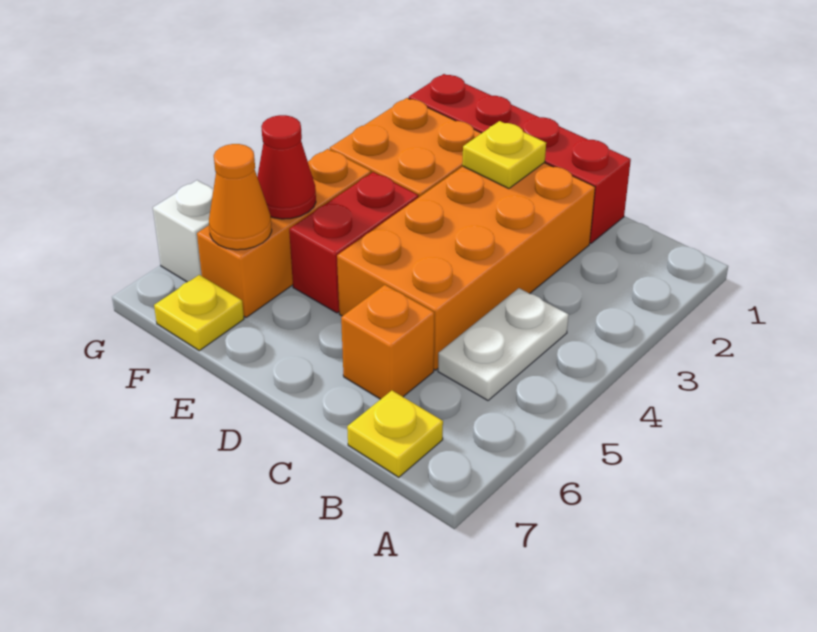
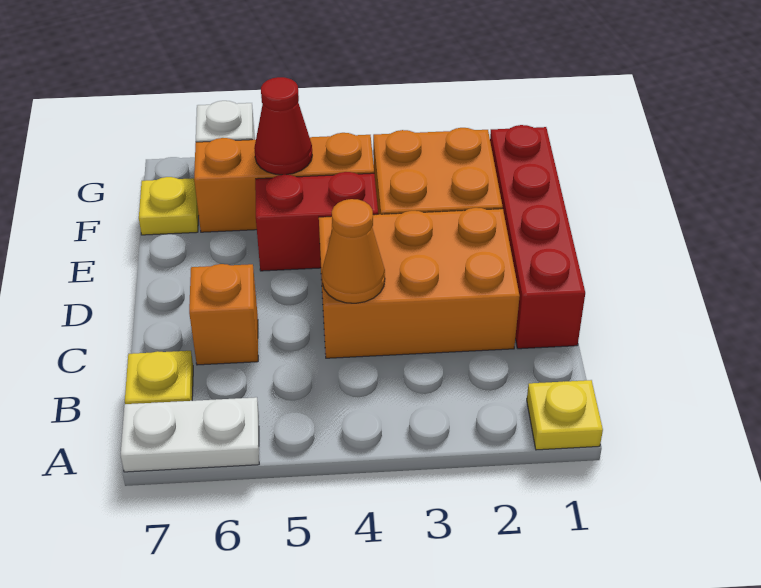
white plate B4:B5 level 1 -> white plate A6:A7 level 1
orange brick C2:D5 level 1 -> orange brick C2:D4 level 1
yellow plate D2 level 2 -> yellow plate A1 level 1
orange cone F6 level 2 -> orange cone C4 level 2

